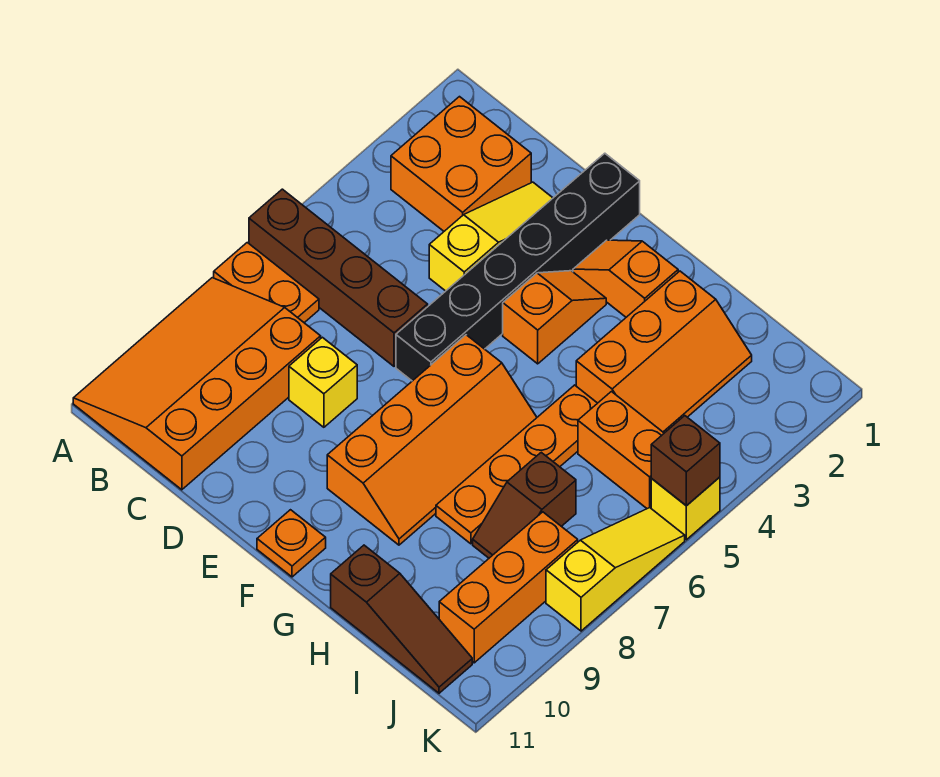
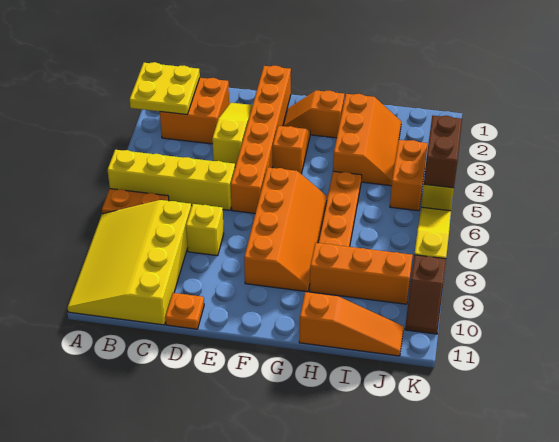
none -> yellow plate A2:B3 level 2
brown brick A6:D6 level 1 -> yellow brick A6:D6 level 1
orange slope A8:C11 level 1 top C -> yellow slope A8:C11 level 1 top C
black brick E1:E6 level 1 -> orange brick E1:E6 level 1
orange plate F11 level 1 -> orange plate D11 level 1
brown slope H11:J11 level 1 top H -> orange slope H11:J11 level 1 top H
orange brick I5:J5 level 1 -> orange brick J4:J5 level 1
brown slope I7:I8 level 1 top 7 -> brown slope K9:K10 level 1 top 9
orange brick J8:J10 level 1 -> orange brick H9:J9 level 1
brown brick K5 level 2 -> brown brick K4:K5 level 2

